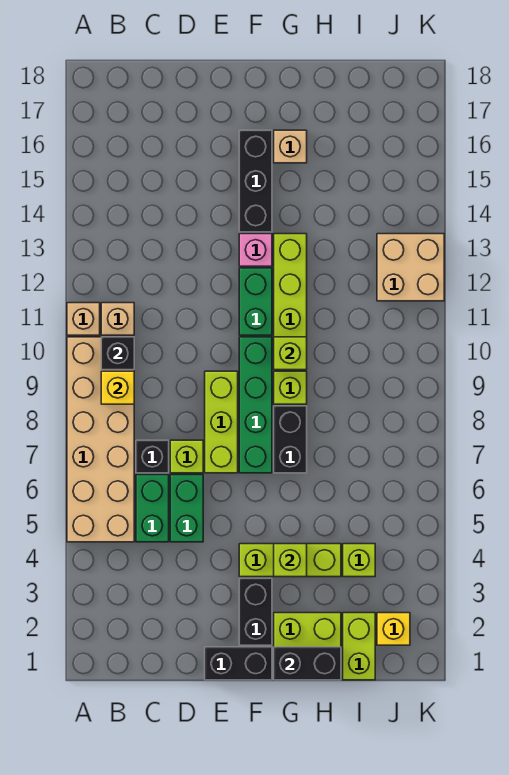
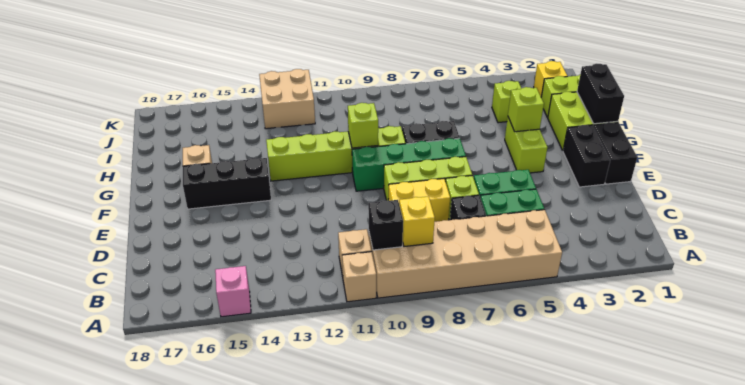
none -> yellow brick D8:D9 level 1
black brick F2:F3 level 1 -> black brick E2:F2 level 1
lime brick F4:H4 level 1 -> lime brick F4:G4 level 1
green brick F11:F12 level 1 -> none
pink brick F13 level 1 -> pink brick A15 level 1

